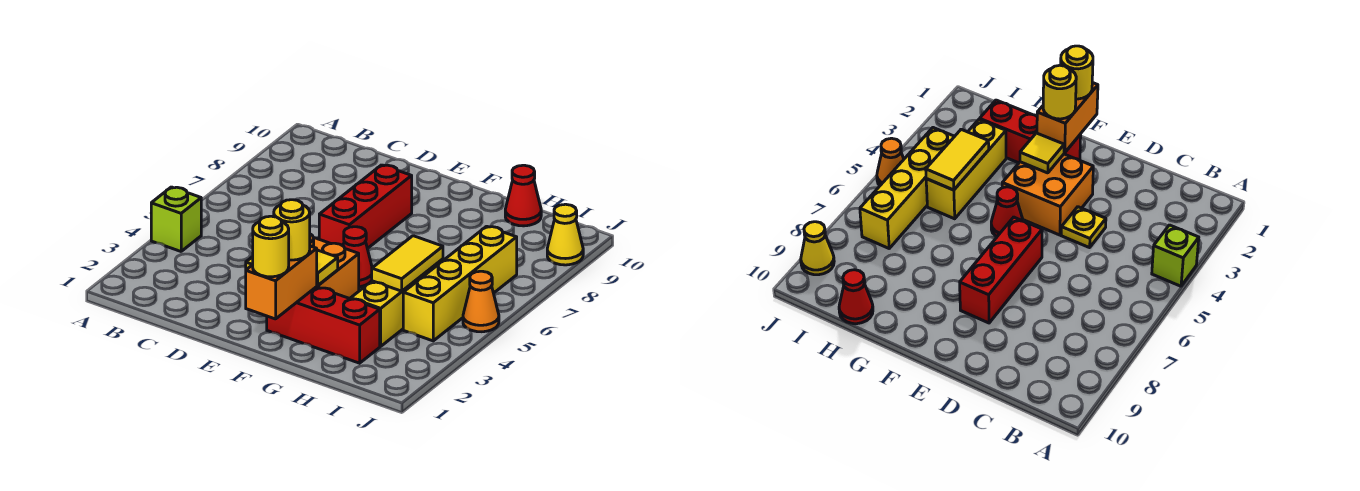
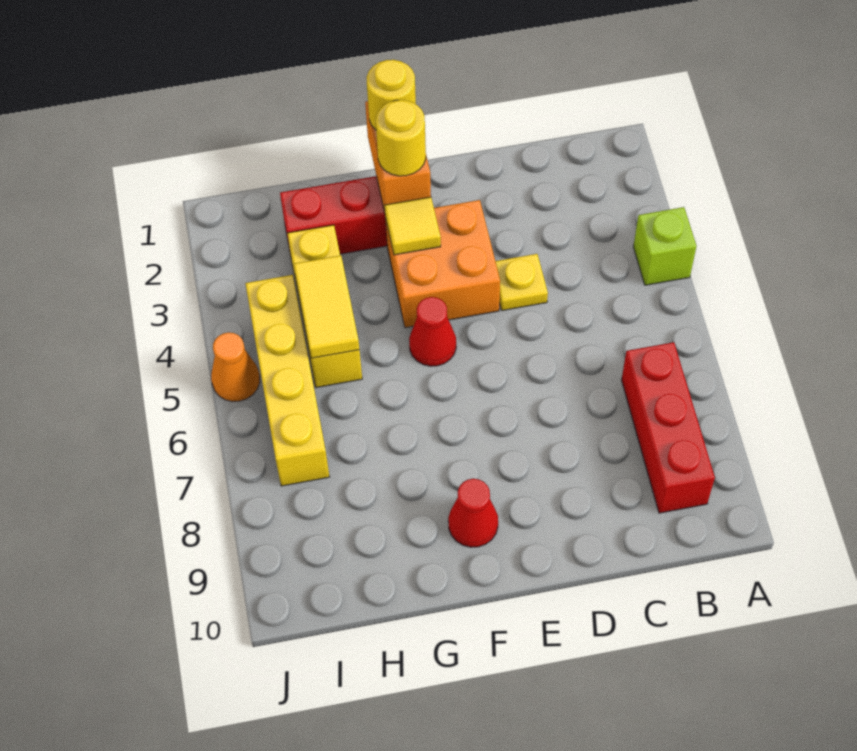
red brick E6:E8 level 1 -> red brick B7:B9 level 1
red cone H10 level 1 -> red cone F9 level 1
yellow cone J9 level 1 -> none

